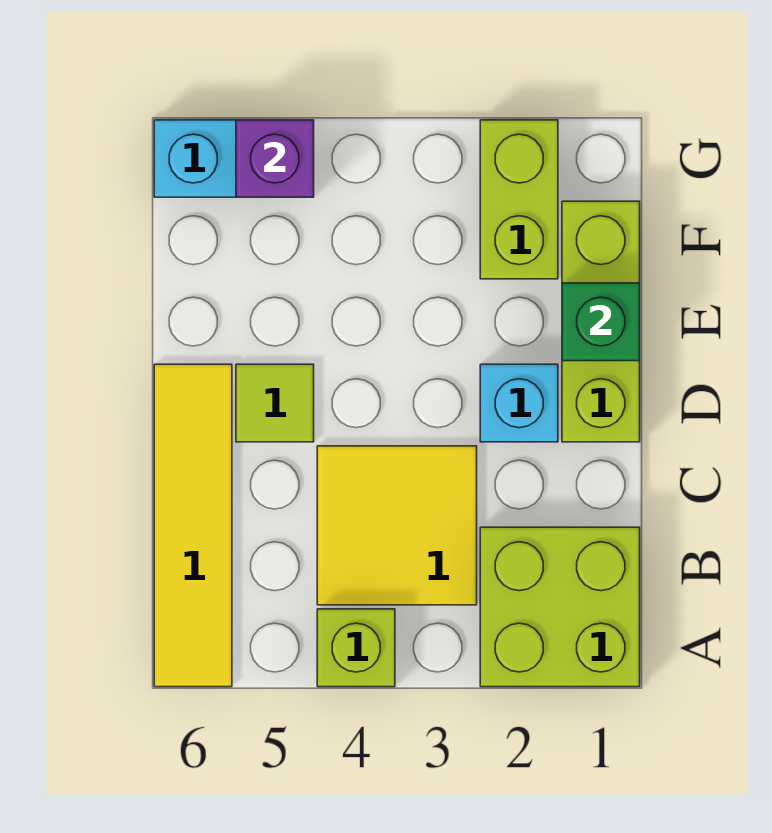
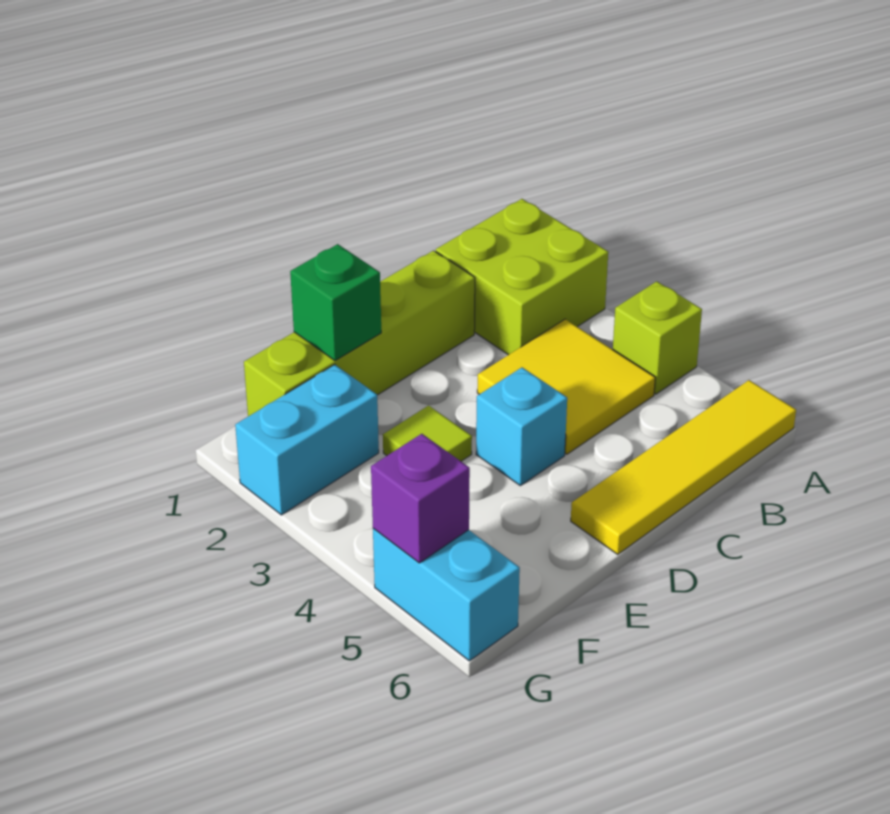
lime brick D1:F1 level 1 -> lime brick C1:F1 level 1
cyan brick D2 level 1 -> cyan brick D4 level 1
lime tile D5 level 1 -> lime tile E3 level 1
lime brick F2:G2 level 1 -> cyan brick F2:G2 level 1

